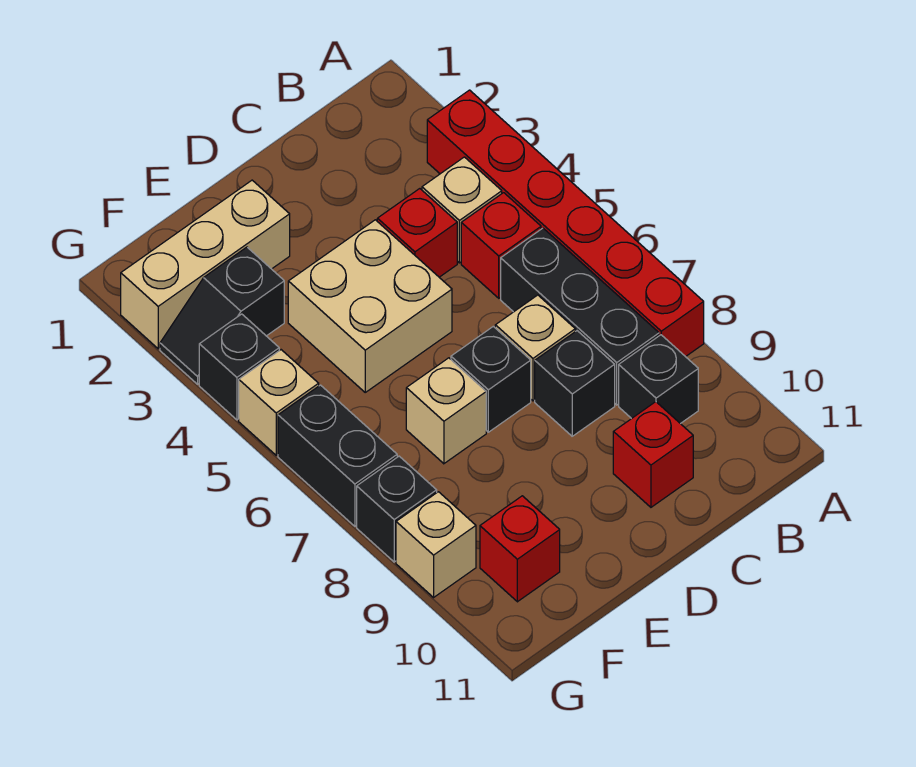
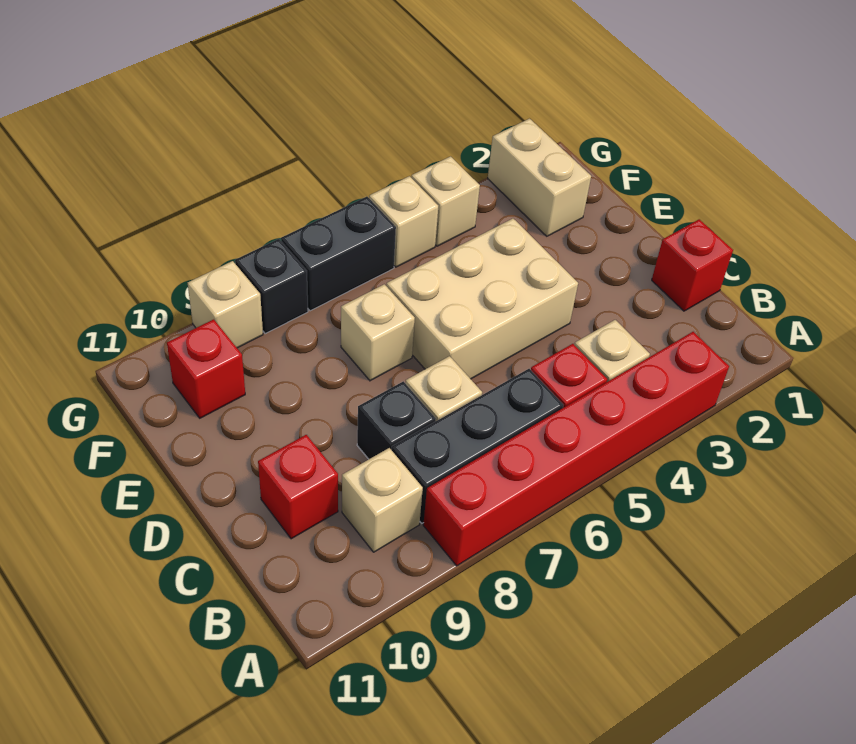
black brick B9 level 1 -> tan brick B9 level 1
red brick C4 level 1 -> red brick C1 level 1
tan brick D4:E5 level 1 -> tan brick D4:E6 level 1
black brick D7 level 1 -> none
tan brick E2:G2 level 1 -> tan brick F2:G2 level 1
black slope F3:G3 level 1 top F -> none
black brick G4 level 1 -> tan brick G4 level 1

